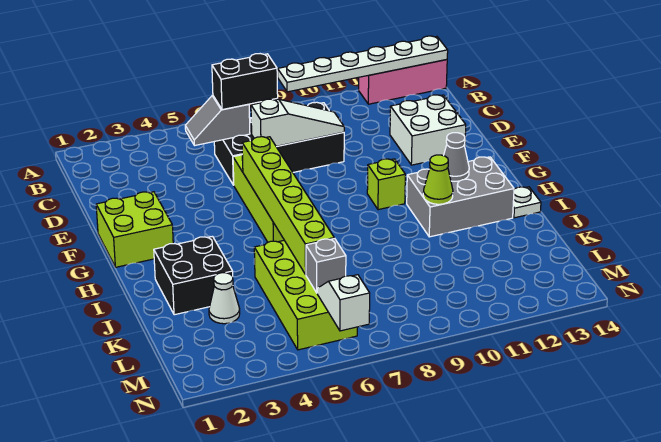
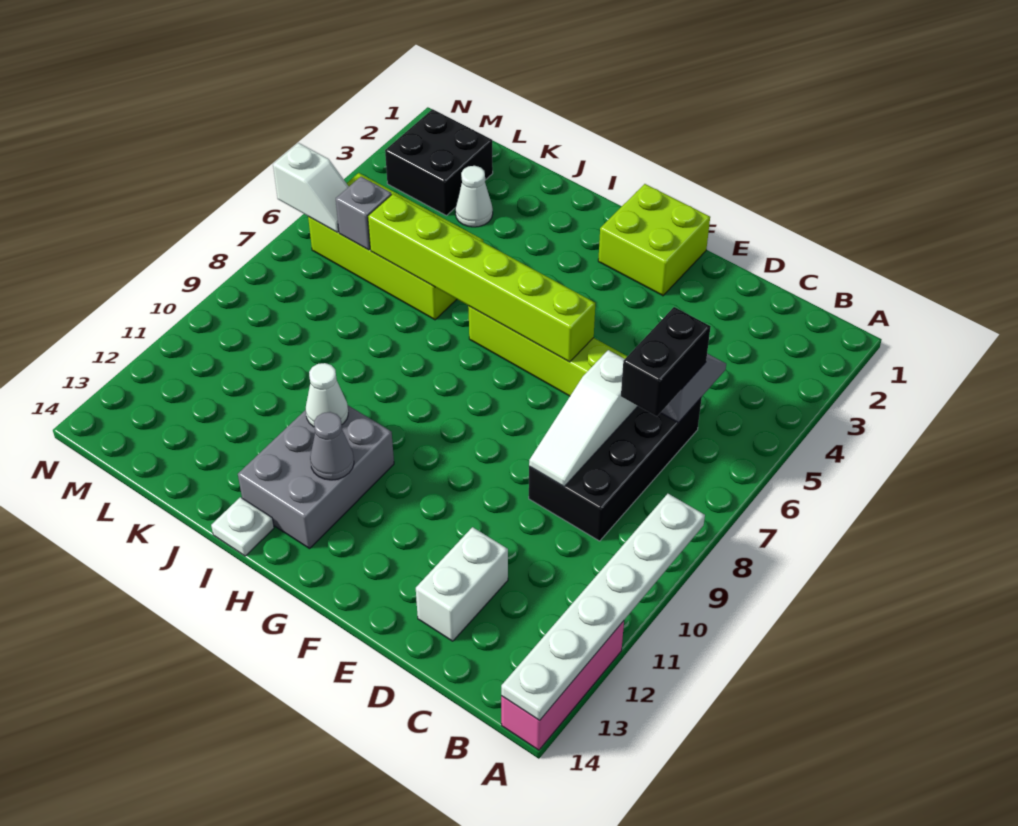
white brick D12:E13 level 1 -> white brick D12:D13 level 1
lime brick G10 level 1 -> none
black brick I2:J3 level 1 -> black brick L2:M3 level 1
lime cone I11 level 2 -> white cone I11 level 2

